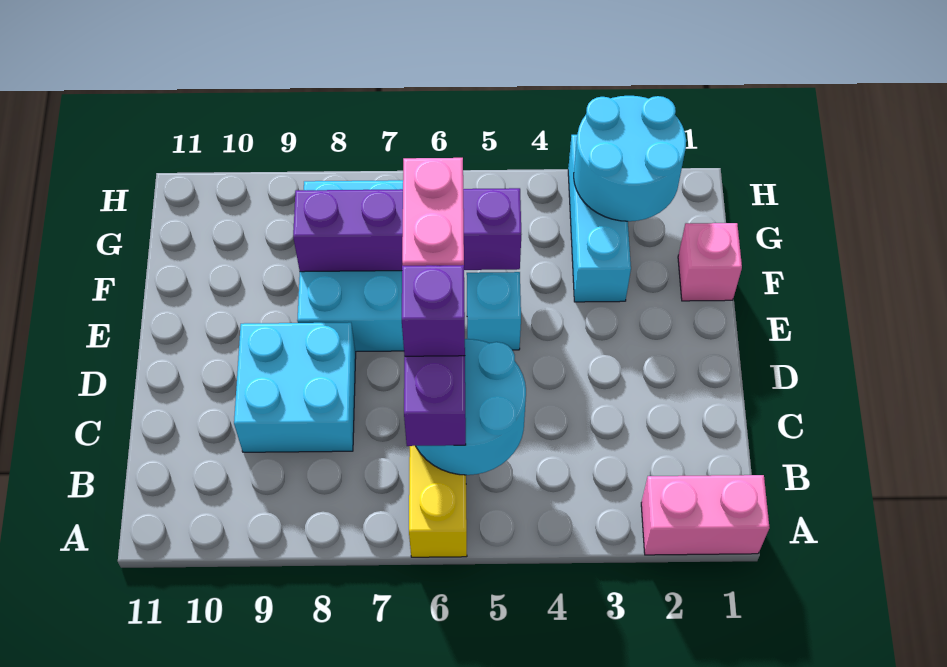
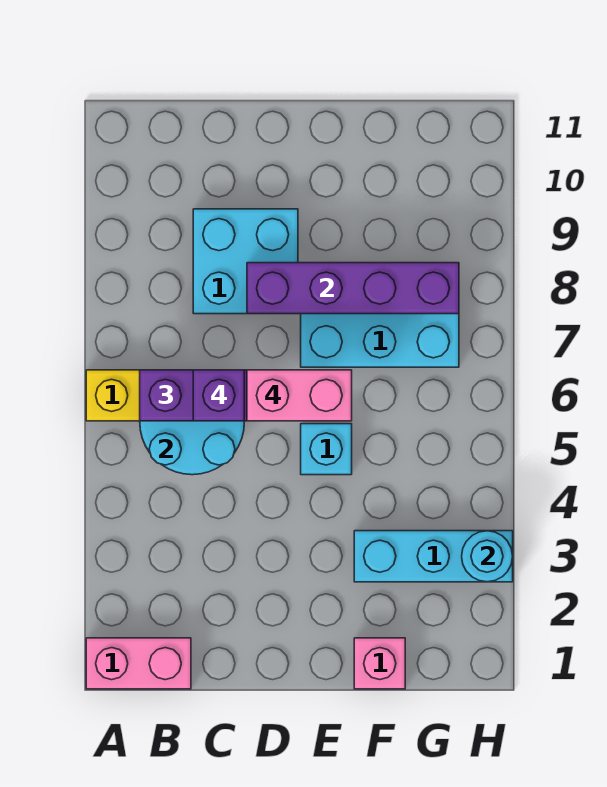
pink brick A1:A2 level 1 -> pink brick A1:B1 level 1
purple brick F5:F8 level 2 -> purple brick D8:G8 level 2
cyan round brick G2:H3 level 2 -> cyan round brick H3 level 2

